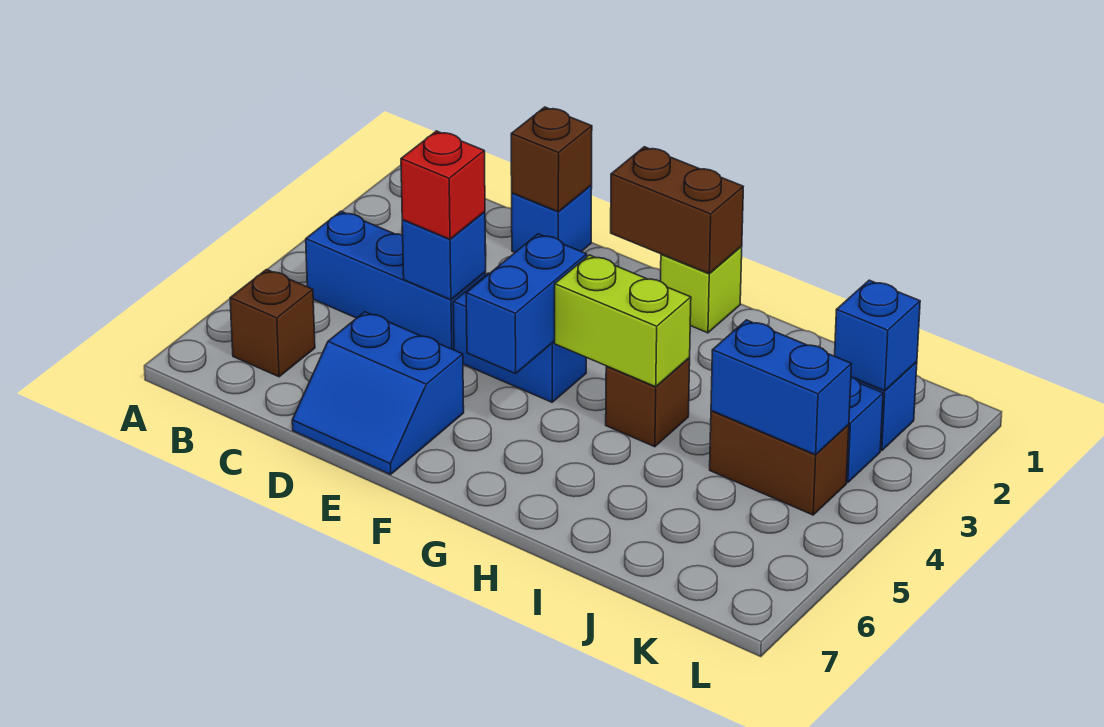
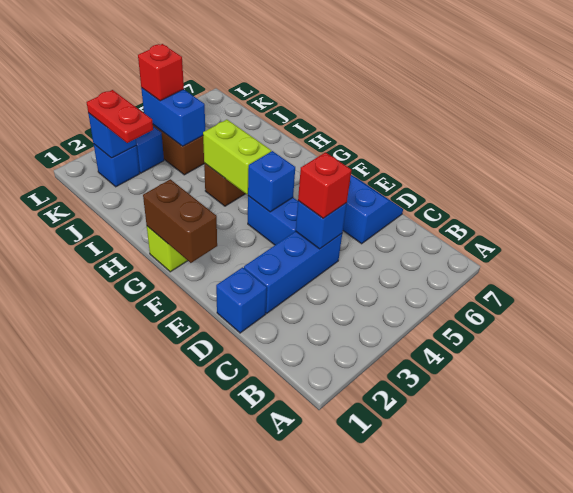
blue brick B4:D4 level 1 -> blue brick D2:D4 level 1
brown brick B6 level 1 -> none
brown brick D1 level 2 -> none
blue brick F4:F5 level 2 -> blue brick F4 level 2
none -> red plate J2:K2 level 3
none -> red brick K4 level 3

